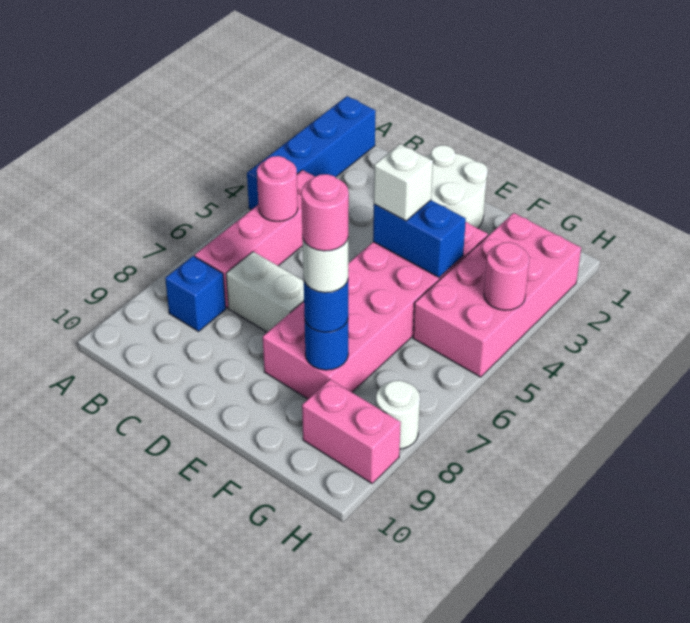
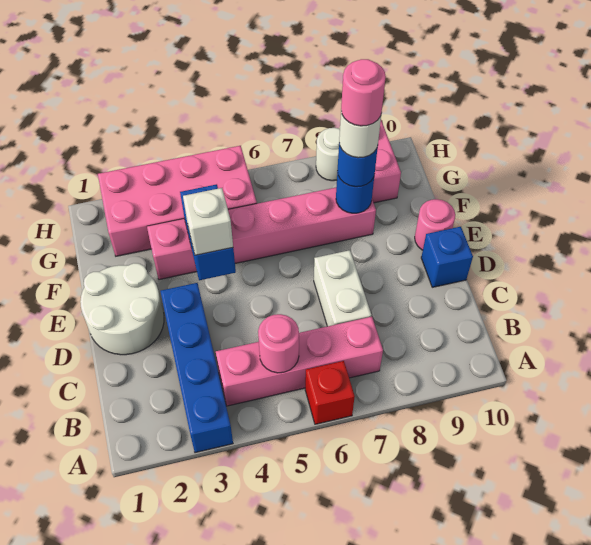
blue brick A1:A4 level 1 -> blue brick A3:D3 level 1
none -> red brick A6 level 1
blue brick B8 level 1 -> blue brick D10 level 1
pink brick E3:F8 level 1 -> pink brick F3:F8 level 1
pink round brick H4 level 2 -> pink round brick E10 level 1

